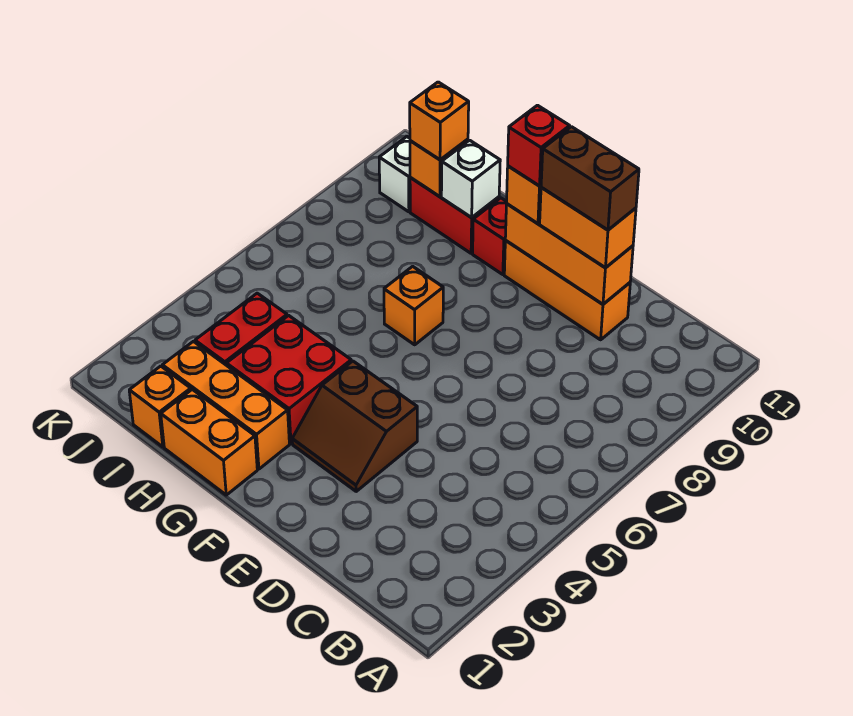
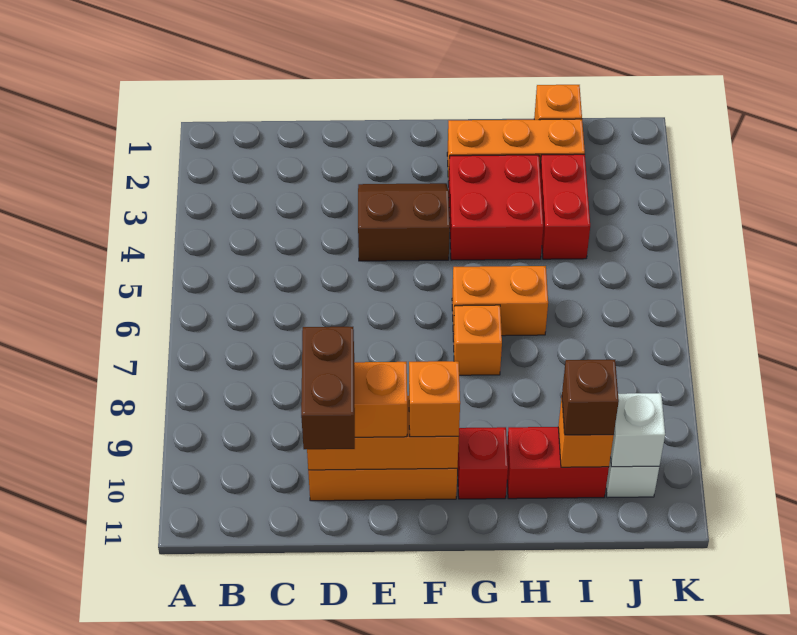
brown brick D10:E10 level 4 -> brown brick D10:D11 level 4
red brick F10 level 4 -> none
orange brick G1:H1 level 1 -> orange brick G6:H6 level 1
white brick H10 level 2 -> white brick J10 level 2
orange brick I10 level 3 -> brown brick I10 level 3

